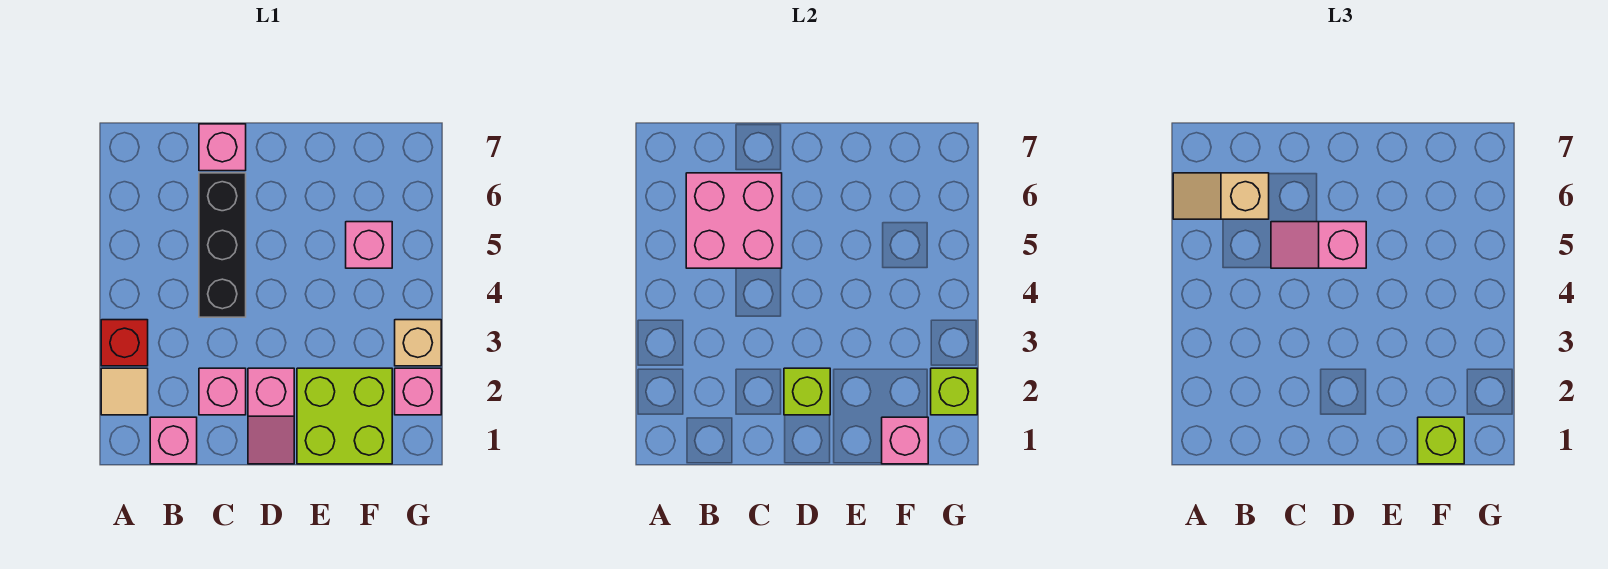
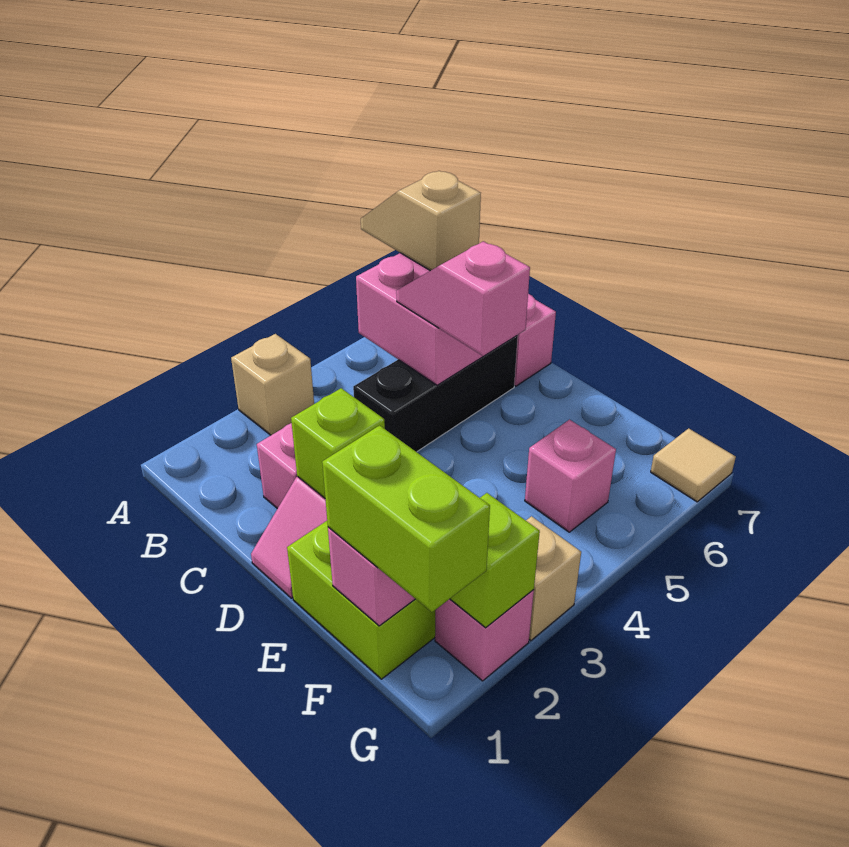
tan tile A2 level 1 -> tan tile G7 level 1
red brick A3 level 1 -> tan brick A3 level 1
pink brick B1 level 1 -> none
lime brick F1 level 3 -> lime brick F1:G1 level 3

